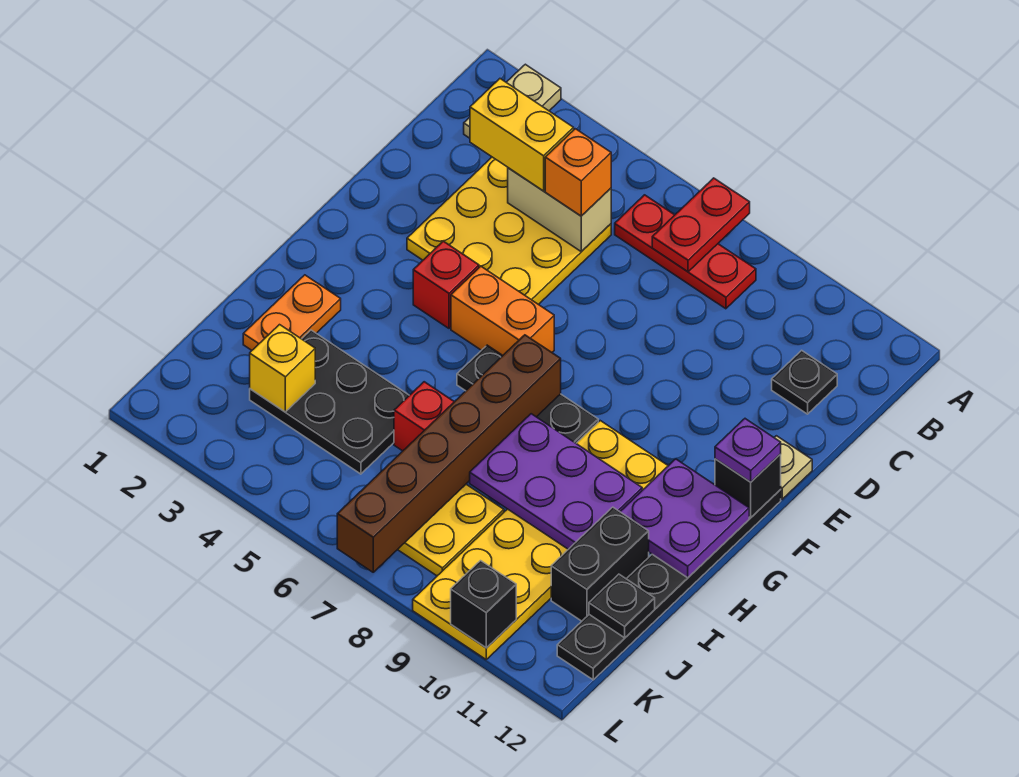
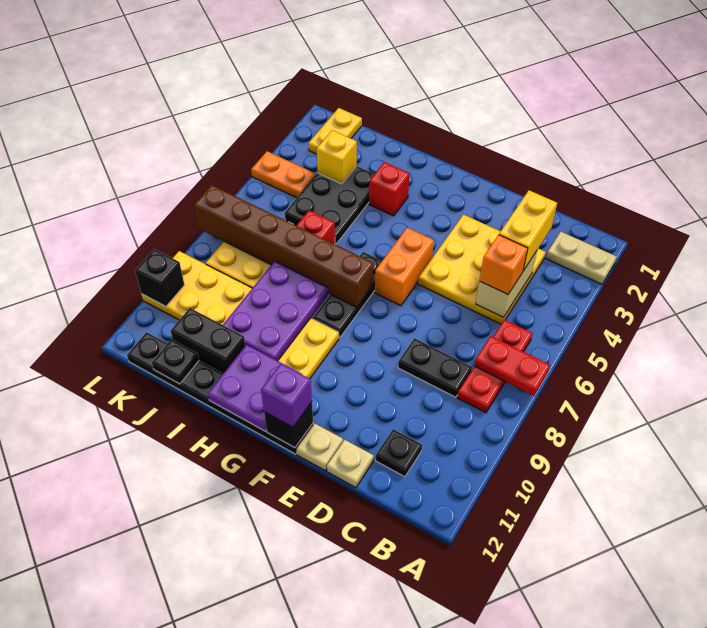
none -> black plate C8:D8 level 1
none -> tan plate D12 level 1
red brick F4 level 1 -> red brick H3 level 1
purple plate F12 level 3 -> purple brick F12 level 3
orange plate H2:I2 level 1 -> orange plate K4:L4 level 1
none -> yellow plate K1:K2 level 1

